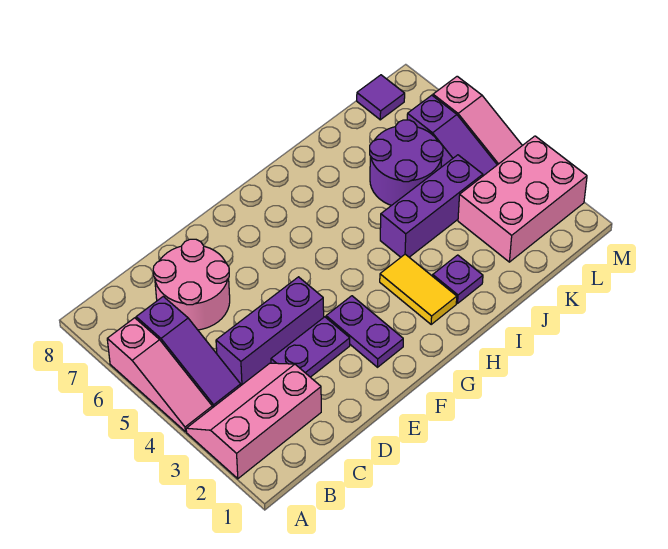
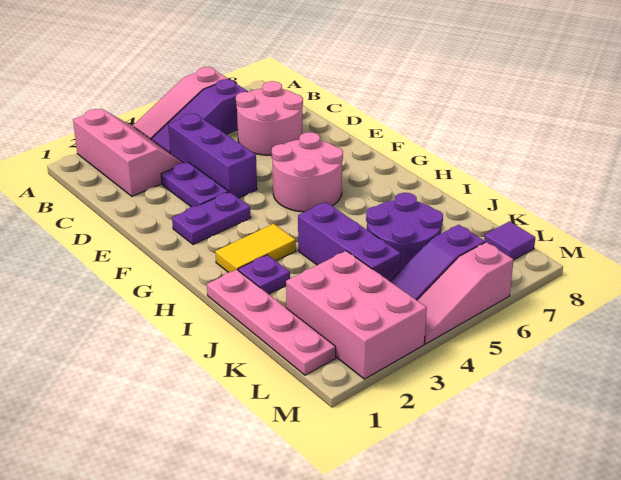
none -> pink round brick F5:G6 level 1
none -> pink plate I1:L1 level 1

